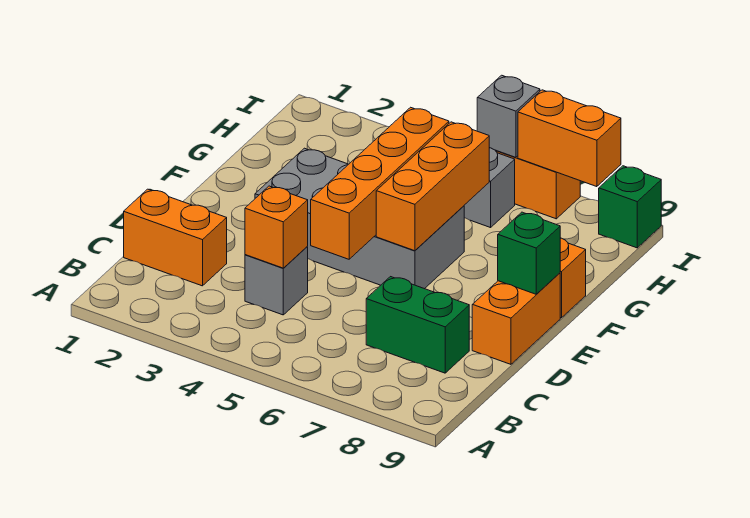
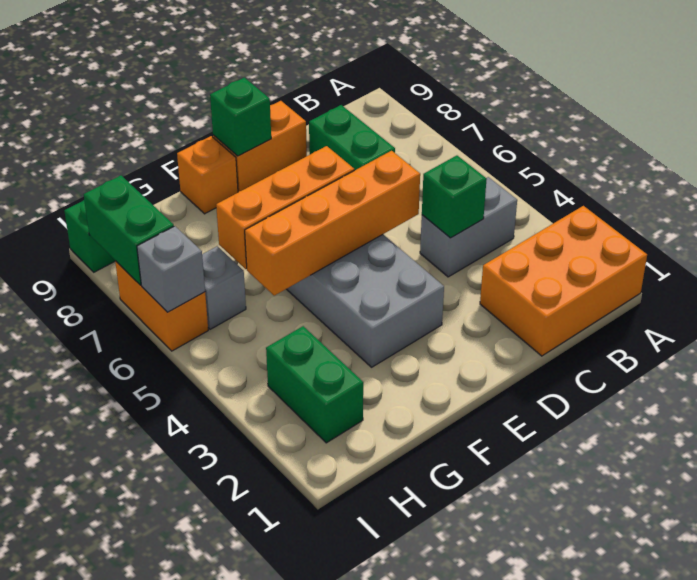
orange brick C1:C2 level 1 -> orange brick A1:C2 level 1
grey brick C4 level 1 -> grey brick B4:C4 level 1
orange brick C4 level 2 -> green brick C4 level 2
none -> green brick H2:H3 level 1
orange brick I7:I8 level 2 -> green brick I7:I8 level 2

